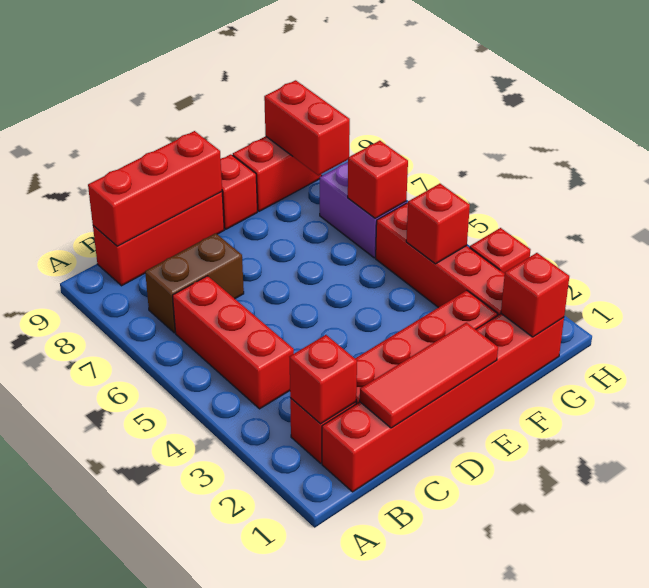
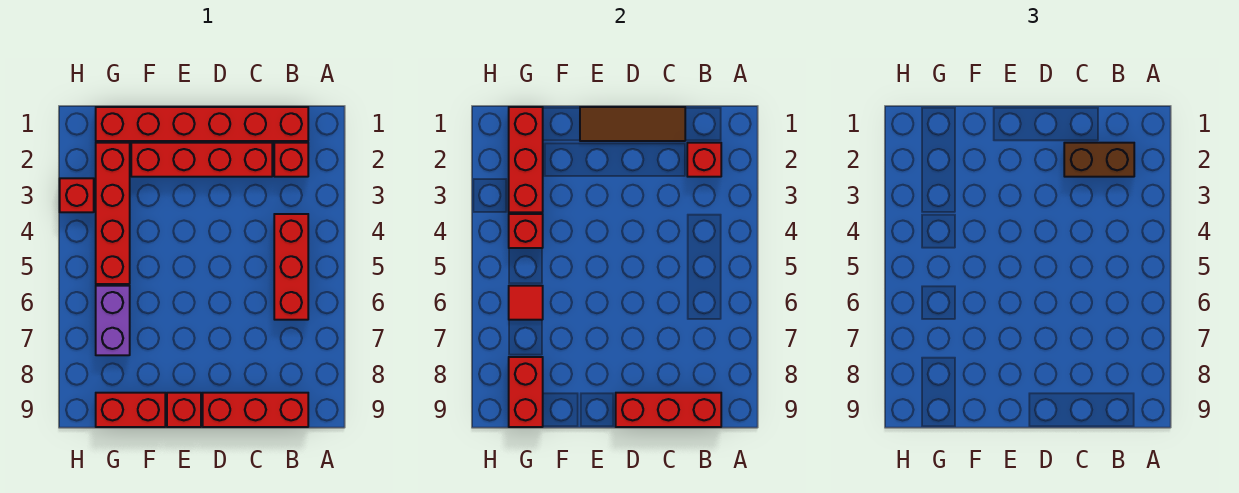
brown brick B7:C7 level 1 -> brown brick B2:C2 level 3
red tile C1:E1 level 2 -> brown tile C1:E1 level 2
red brick G1 level 2 -> red brick G1:G3 level 2
red brick G6 level 2 -> red tile G6 level 2

